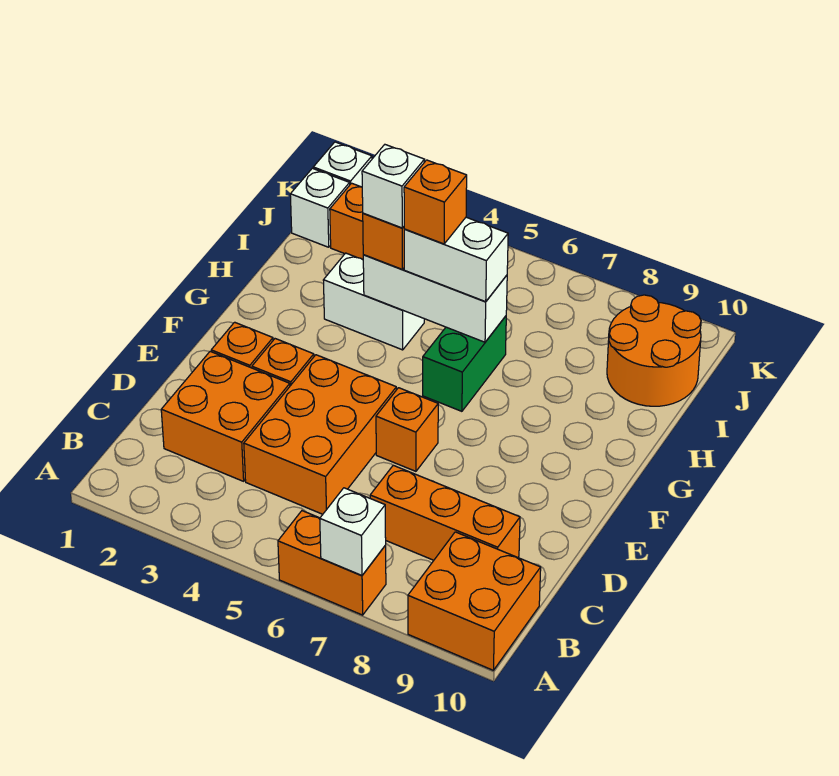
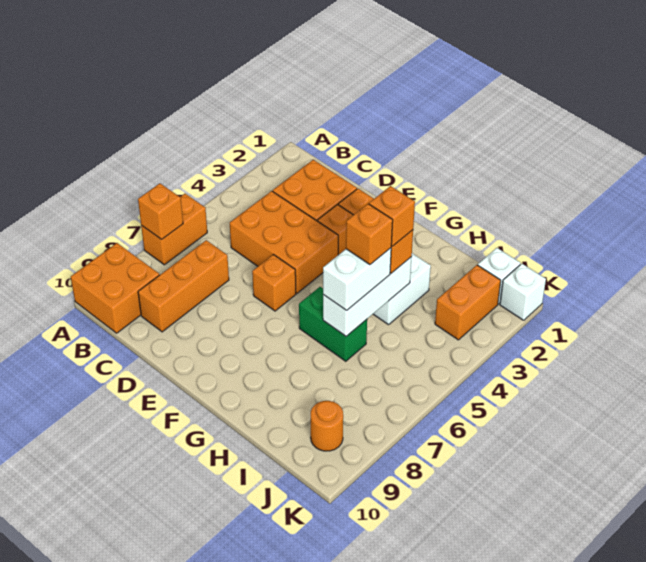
white brick A7 level 2 -> orange brick A7 level 2
white brick H4 level 4 -> orange brick H4 level 4
orange round brick I9:J10 level 1 -> orange round brick J9 level 1

